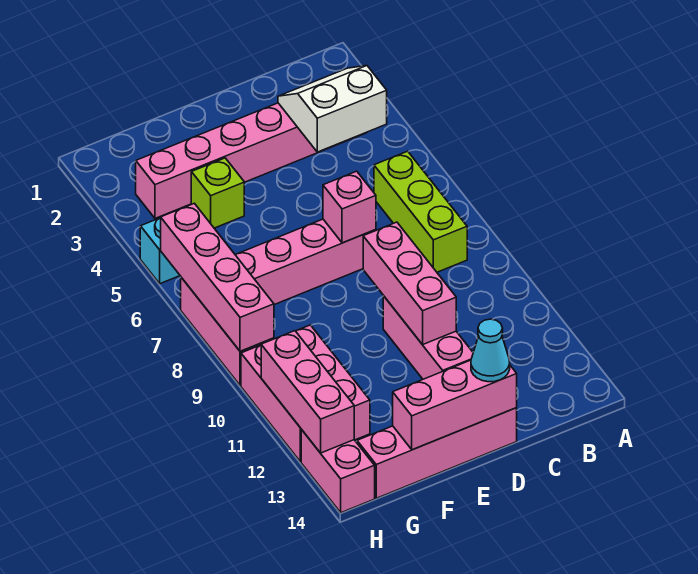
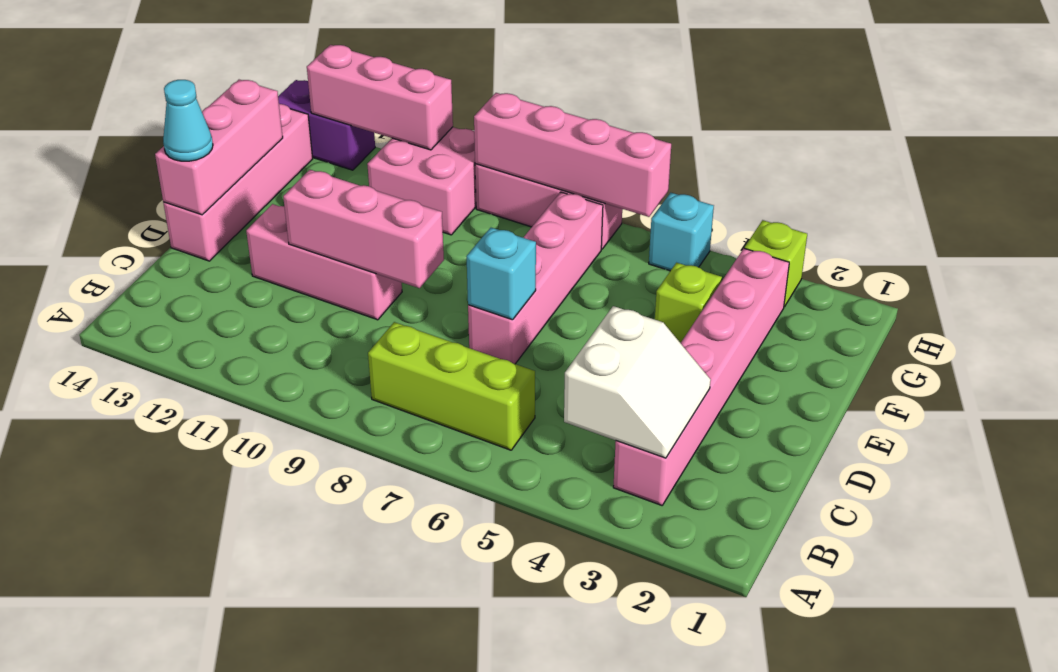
pink brick D7 level 2 -> cyan brick D7 level 2
pink brick G10:H12 level 1 -> pink brick G10:H11 level 1
none -> lime brick H3 level 1
pink brick H13:H14 level 1 -> purple brick H13:H14 level 1

